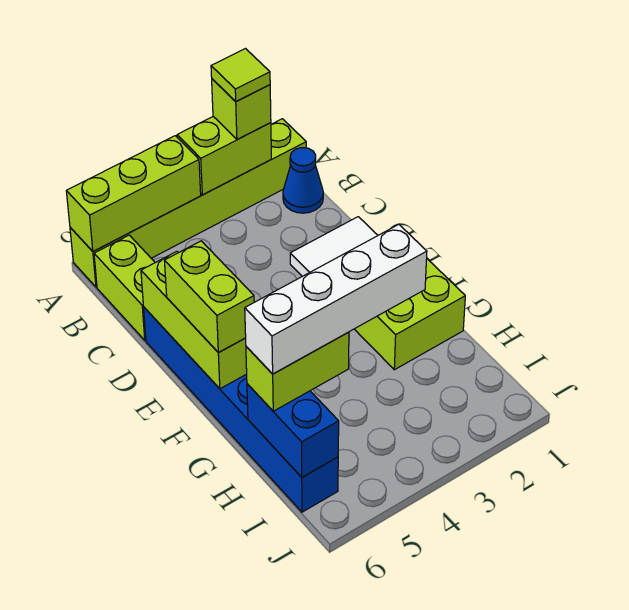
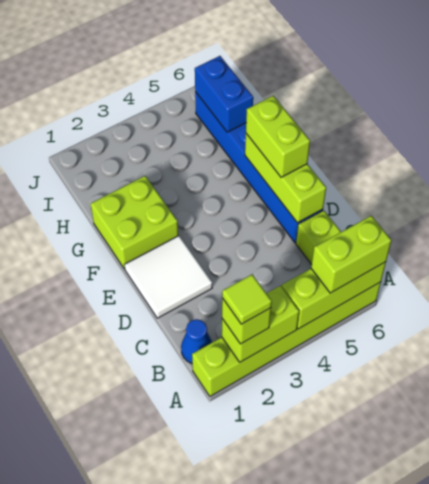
white brick H3:H6 level 4 -> none
lime brick H5:H6 level 3 -> lime brick A5:A6 level 3

